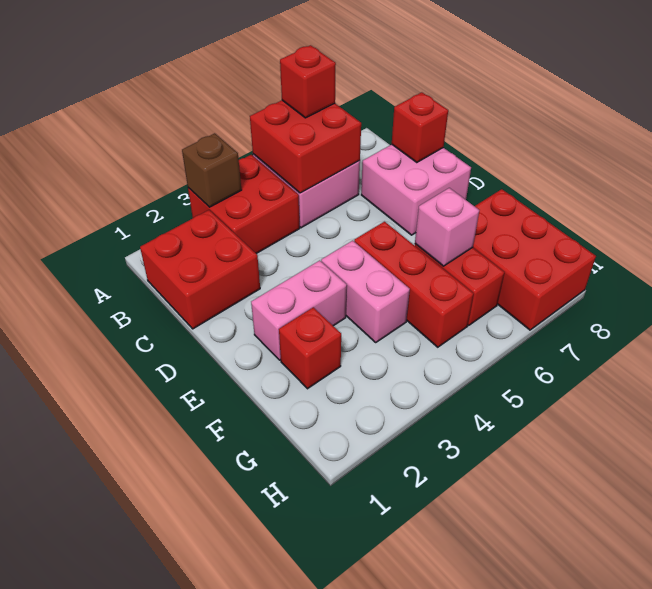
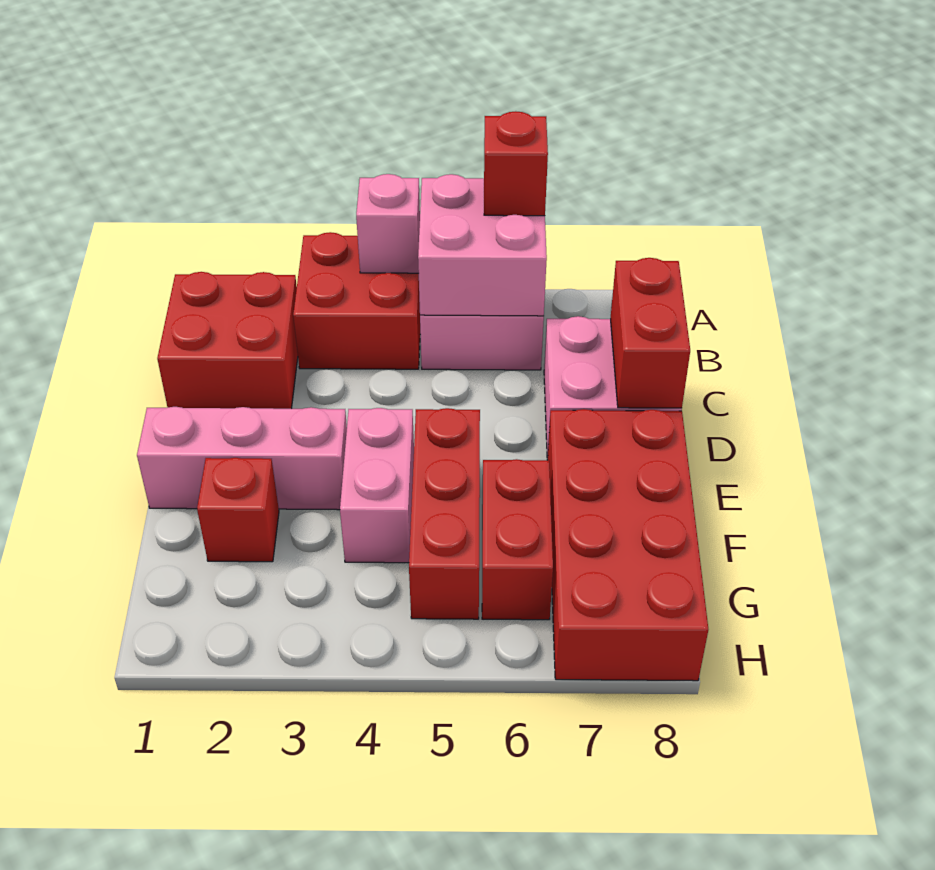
brown brick A3 level 2 -> none
red brick A5:B6 level 2 -> pink brick A5:B6 level 2
red brick C8 level 2 -> red brick C8:D8 level 2
pink brick E2:E3 level 1 -> pink brick E1:E3 level 1
pink brick F6 level 2 -> pink brick A4 level 2
red brick F7:H8 level 1 -> red brick E7:H8 level 1

